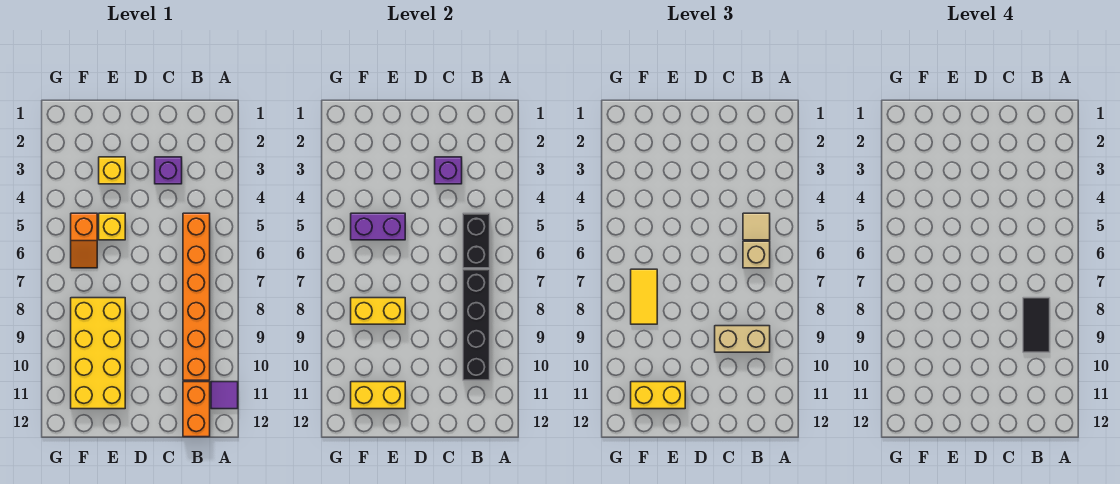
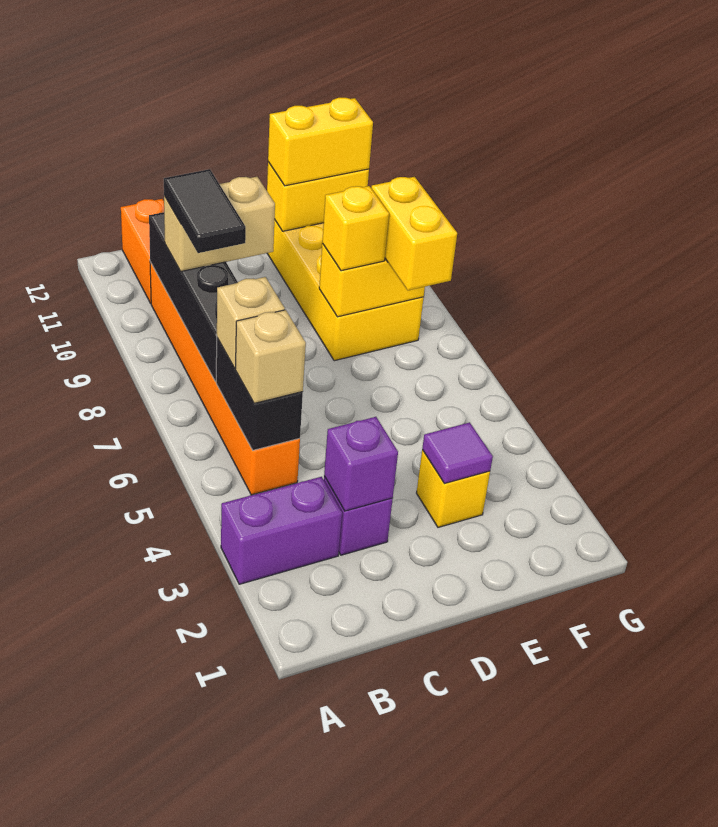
purple tile A11 level 1 -> purple tile E3 level 2
tan tile B5 level 3 -> tan brick B5 level 3
yellow brick E5 level 1 -> yellow brick E8 level 3
purple brick E5:F5 level 2 -> purple brick A3:B3 level 1
orange slope F5:F6 level 1 top 5 -> none
yellow tile F7:F8 level 3 -> yellow brick F7:F8 level 3

